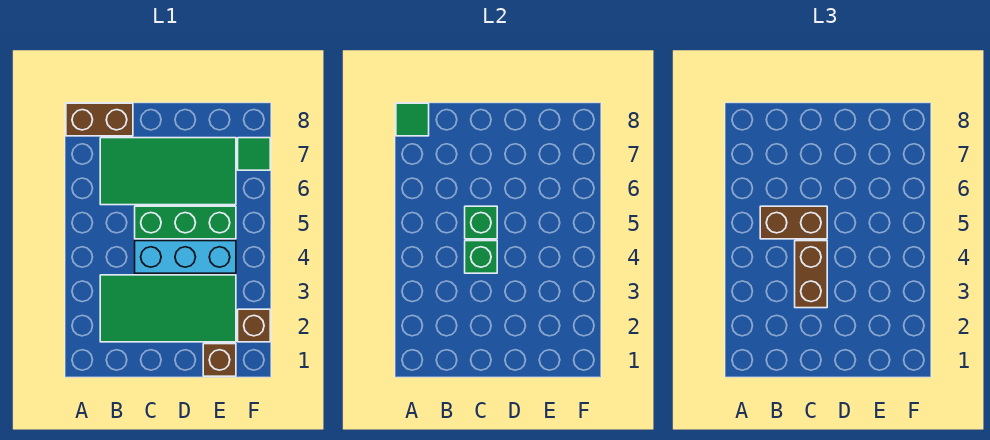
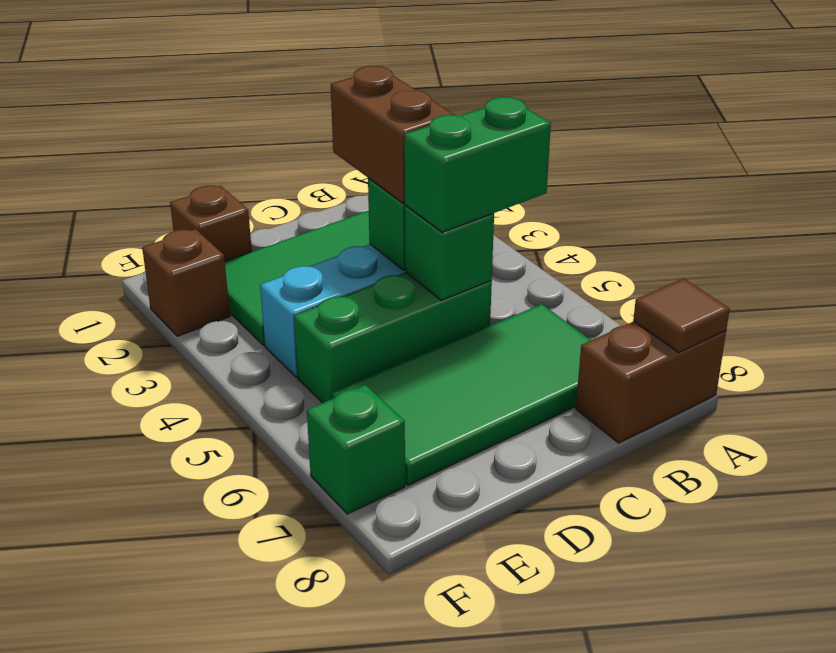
green tile A8 level 2 -> brown tile A8 level 2
brown brick B5:C5 level 3 -> green brick B5:C5 level 3
green tile F7 level 1 -> green brick F7 level 1

